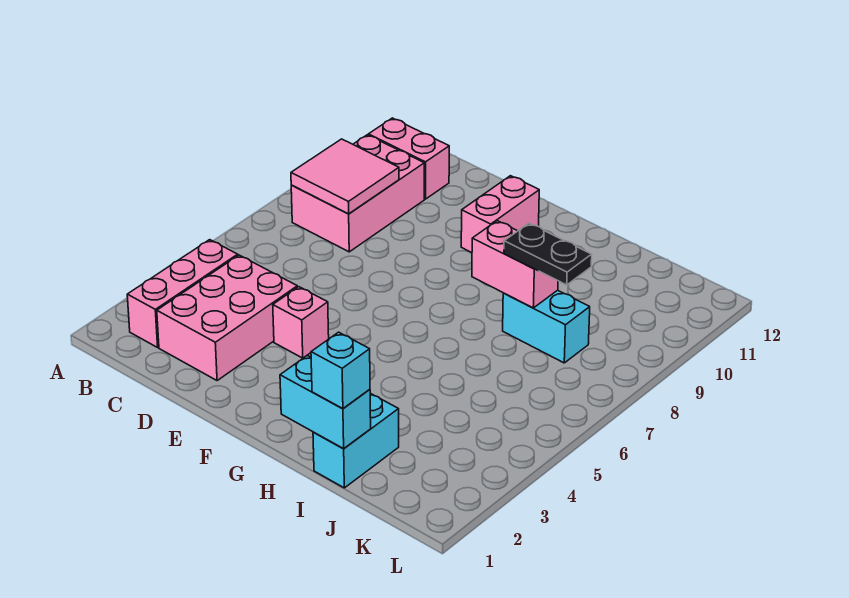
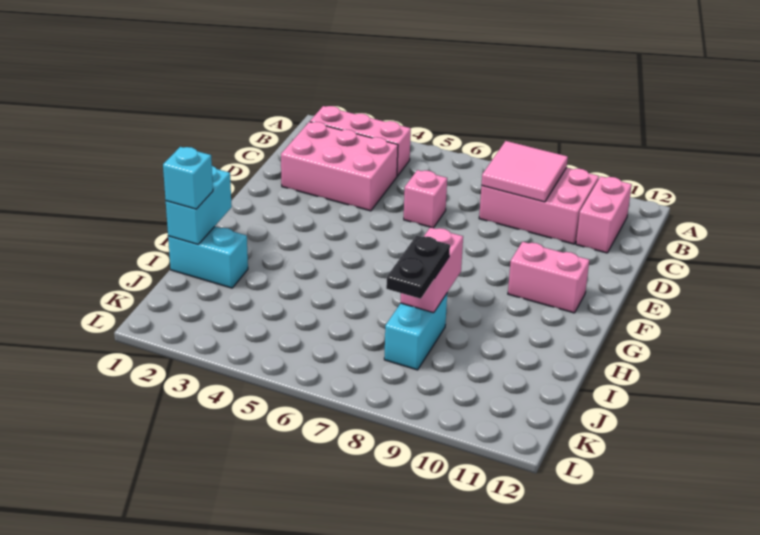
pink brick E4 level 1 -> pink brick D6 level 1

